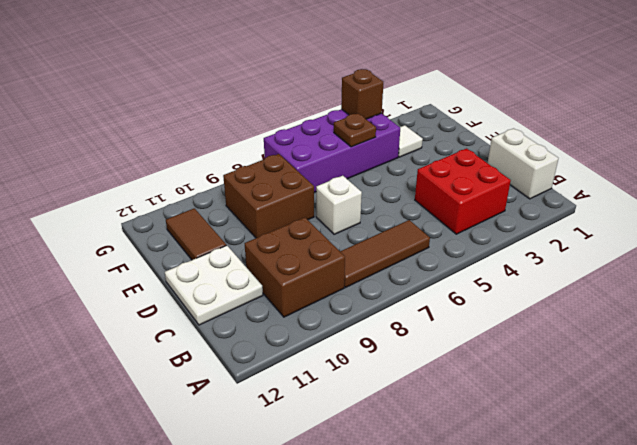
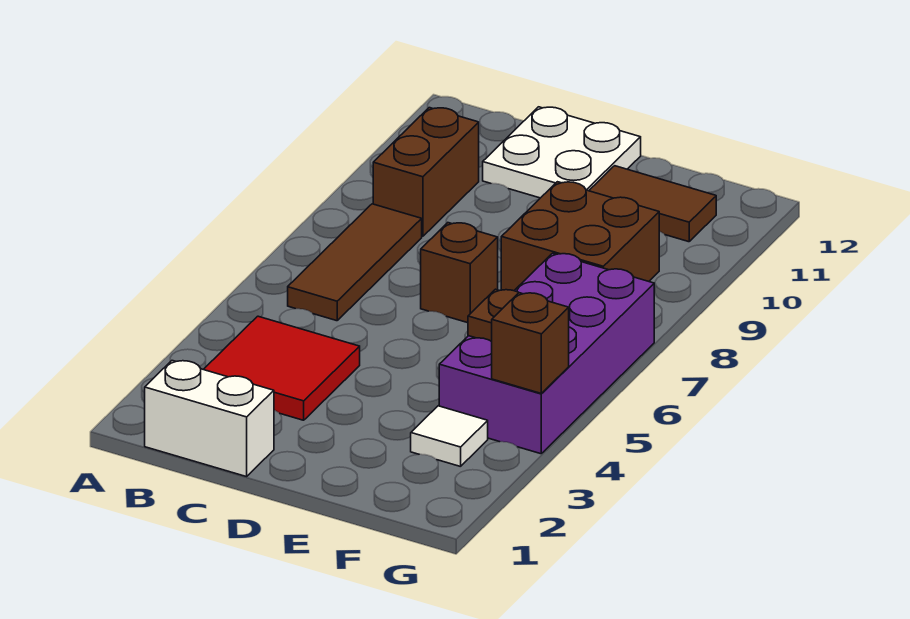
red brick B3:C4 level 1 -> red tile B3:C4 level 1
brown brick B9:C10 level 1 -> brown brick B9:B10 level 1
white brick D7 level 1 -> brown brick D7 level 1

